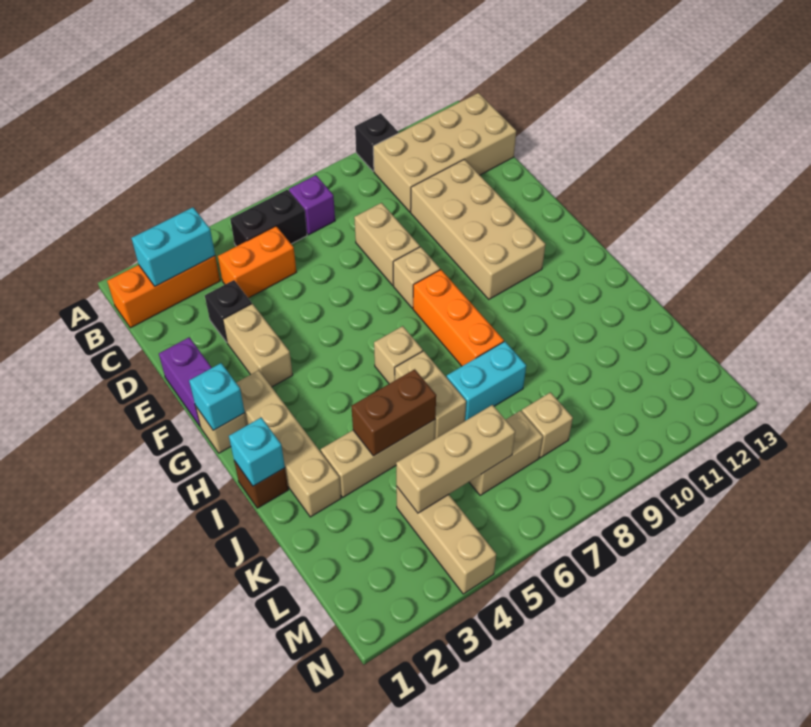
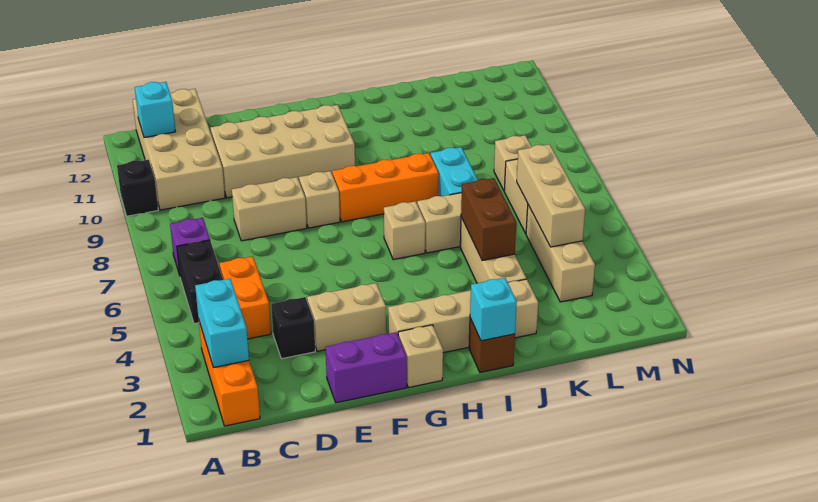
cyan brick G1 level 2 -> cyan brick B12 level 2
tan brick L4:N4 level 1 -> tan brick L3:L5 level 1

